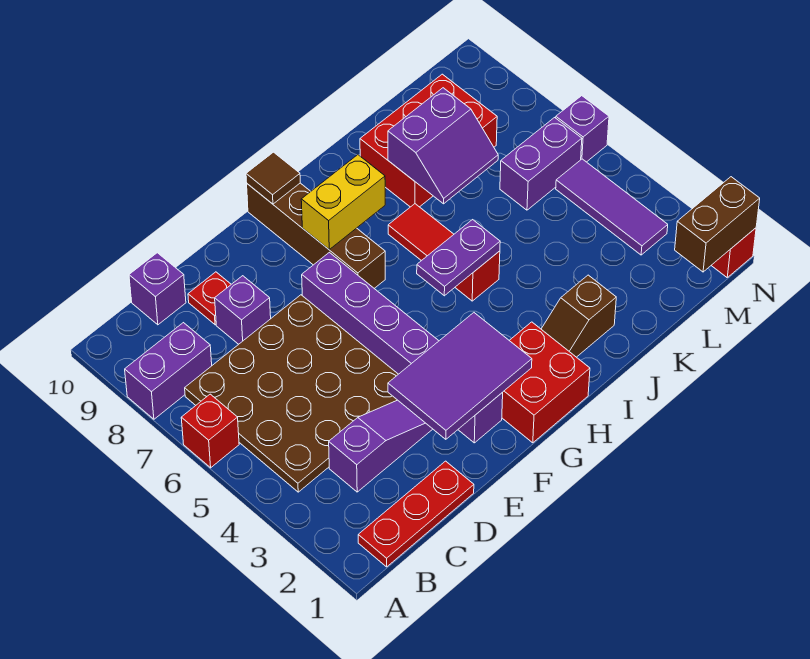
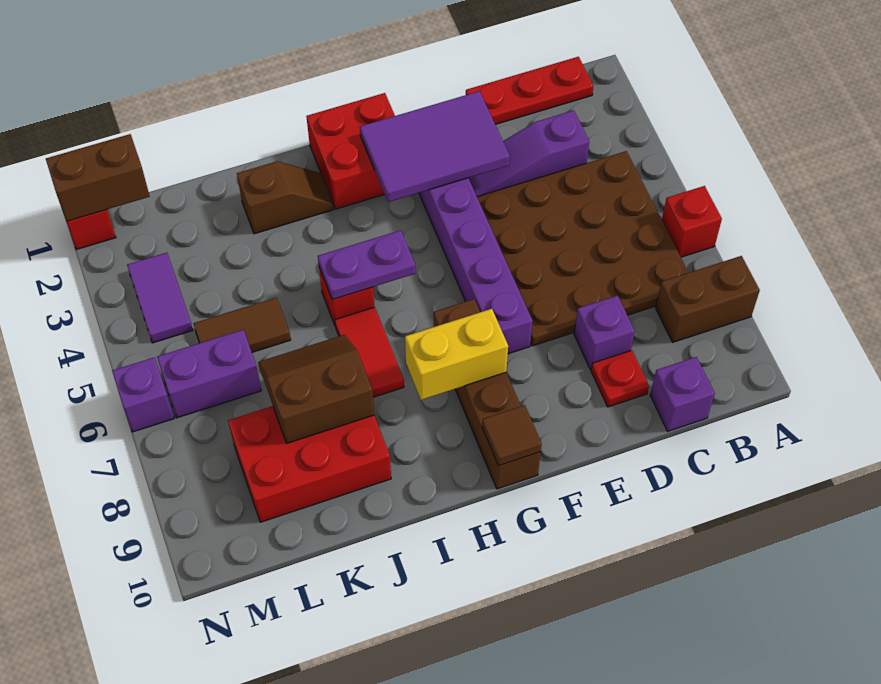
purple brick A8:B8 level 1 -> brown brick A8:B8 level 1
purple slope J7:K8 level 2 top 8 -> brown slope J7:K8 level 2 top 8
none -> brown tile K5:L5 level 1
purple tile M3:M5 level 1 -> purple tile M3:M4 level 1

